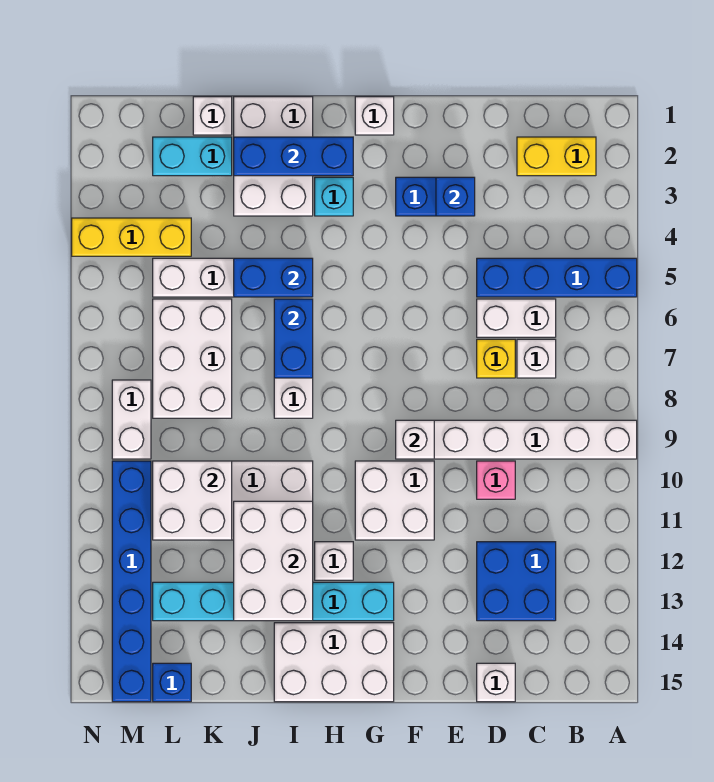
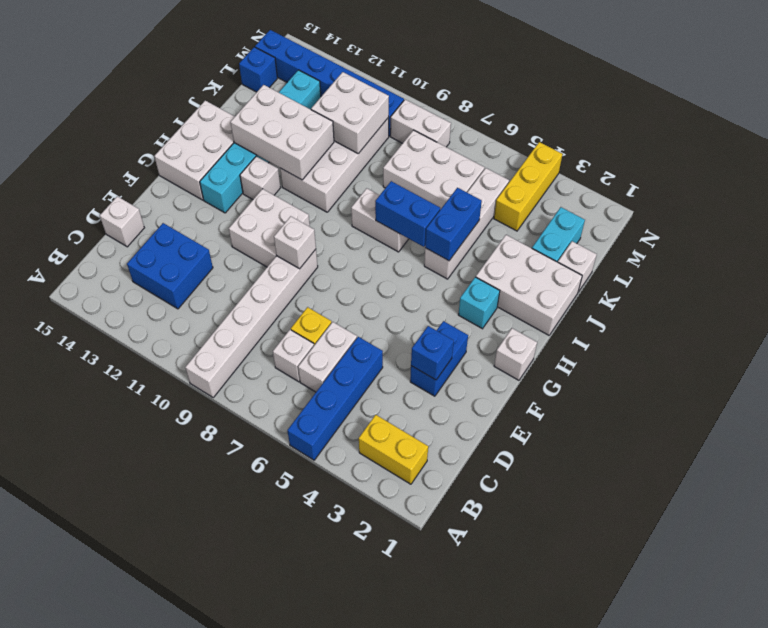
yellow brick B2:C2 level 1 -> yellow brick B2:B3 level 1
pink brick D10 level 1 -> none
blue brick H2:J2 level 2 -> none

